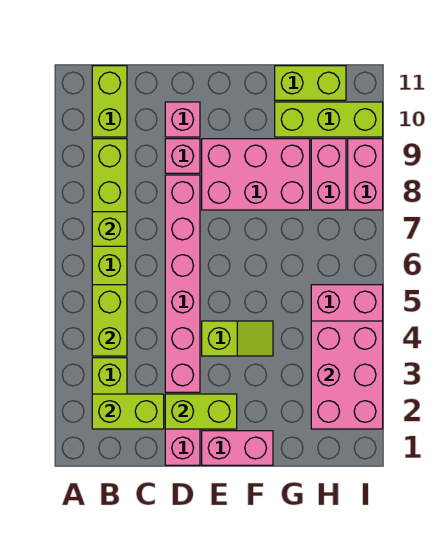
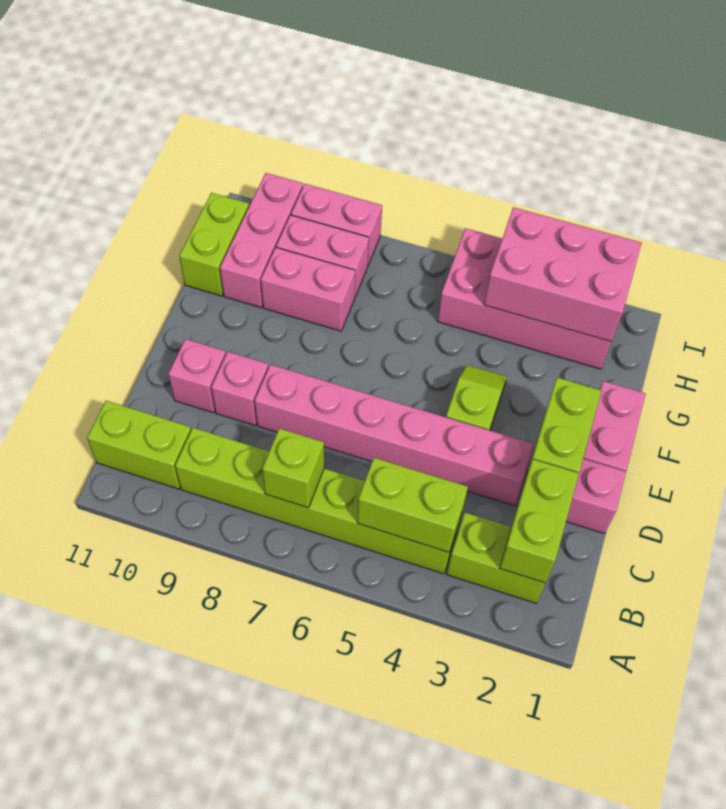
pink brick E8:G9 level 1 -> pink brick G8:G9 level 1
lime brick G10:I10 level 1 -> pink brick G10:I10 level 1

